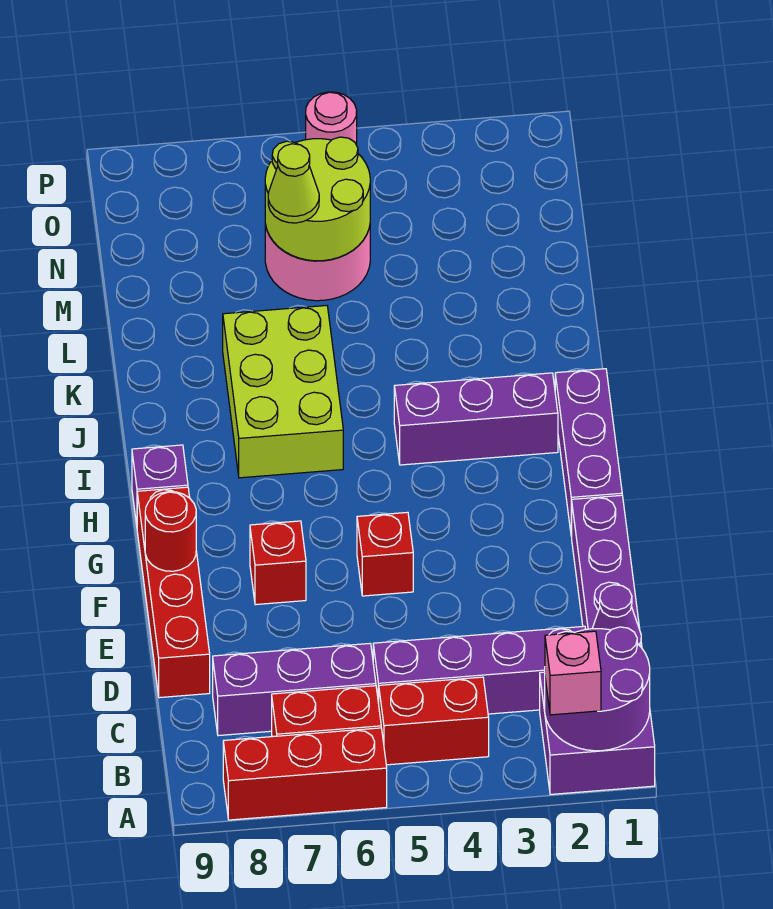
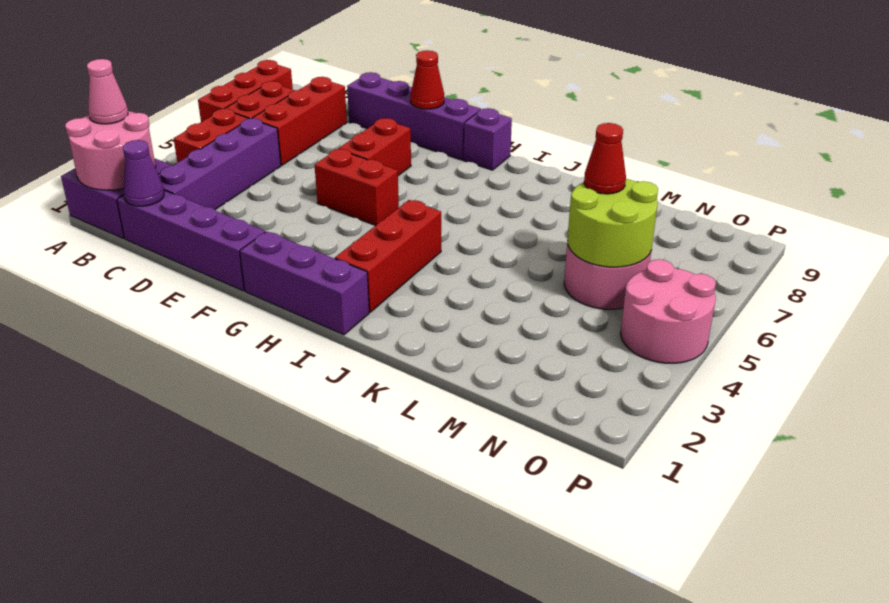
purple round brick A1:B2 level 2 -> pink round brick A1:B2 level 2
pink brick A2 level 3 -> pink cone A2 level 3
purple brick C6:C8 level 1 -> red brick C6:C8 level 1
red brick D9:G9 level 1 -> purple brick D9:G9 level 1
red brick F5 level 1 -> red brick F5:G5 level 1
red brick F7 level 1 -> red brick F6:F7 level 1
red round brick F9 level 2 -> red cone F9 level 2
purple brick I2:I4 level 1 -> red brick I2:I4 level 1
lime brick I6:K7 level 1 -> none
lime cone M6 level 3 -> red cone M6 level 3
pink round brick P5 level 1 -> pink round brick O4:P5 level 1

